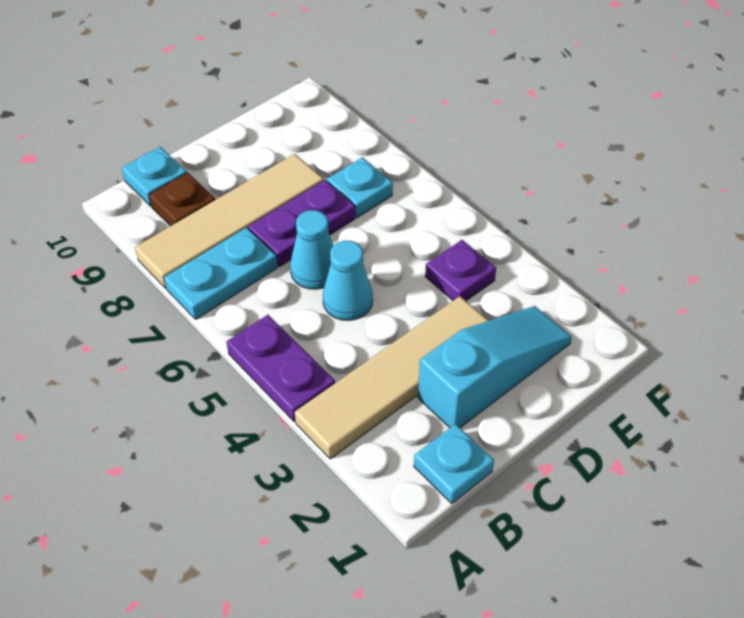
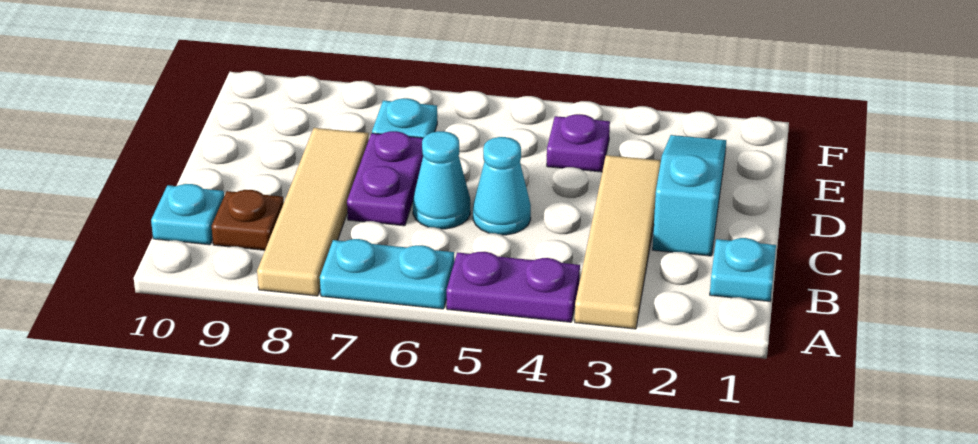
cyan plate A7:B7 level 1 -> cyan plate A6:A7 level 1

